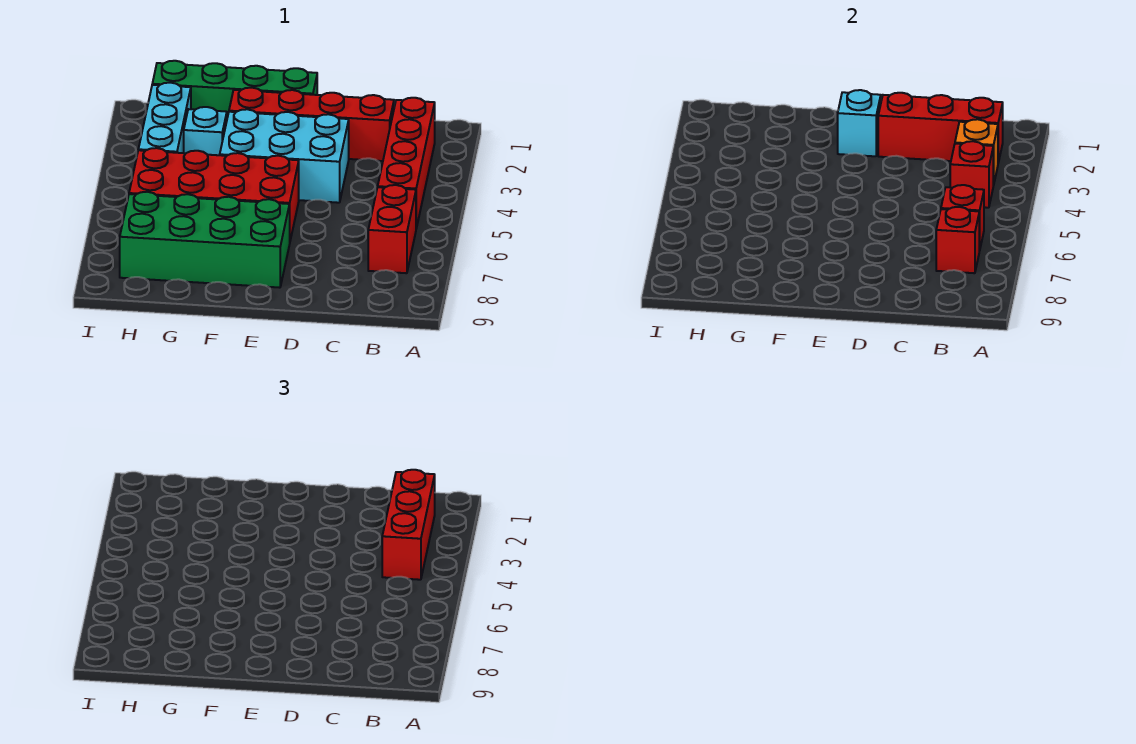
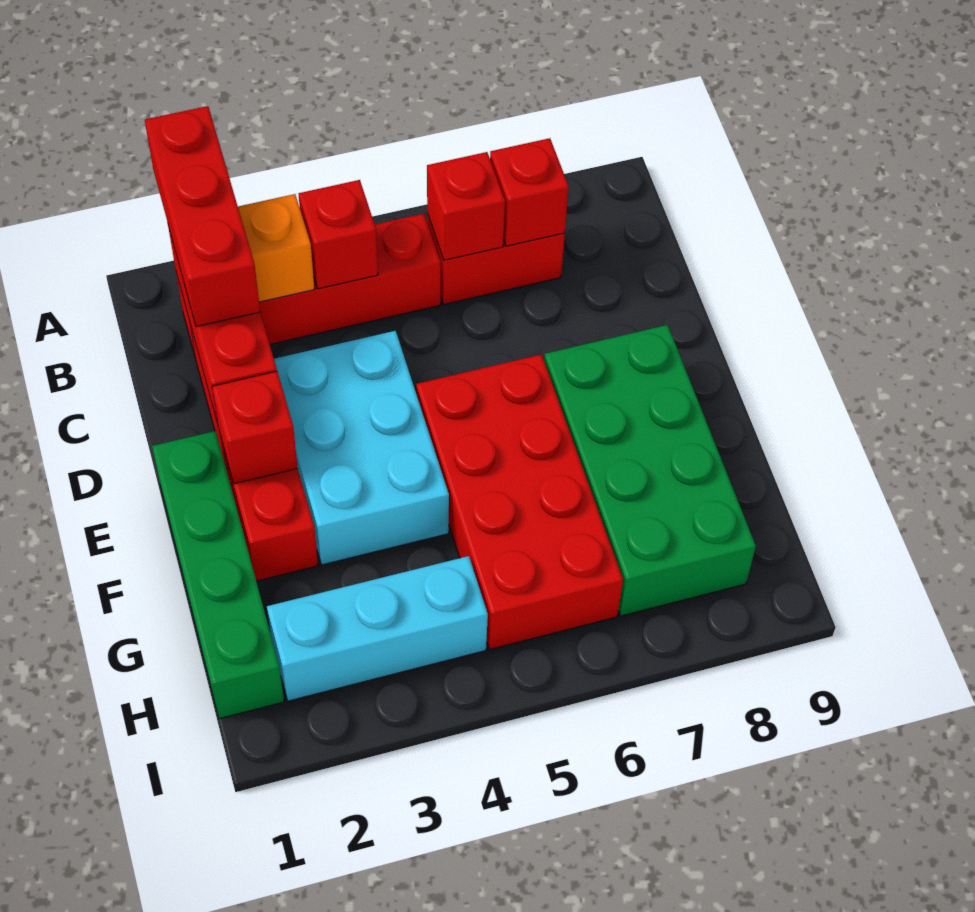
red brick B2:B4 level 3 -> red brick A2:C2 level 3
cyan brick E2 level 2 -> red brick E2 level 2
cyan brick G3 level 1 -> none

